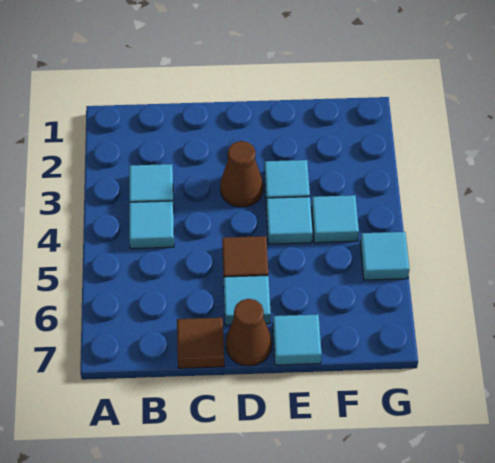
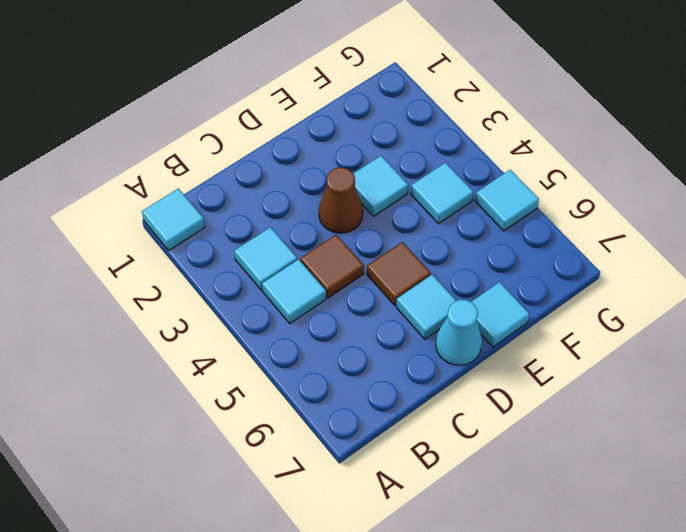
brown tile C7 level 1 -> brown tile C4 level 1
brown cone D7 level 1 -> cyan cone D7 level 1
cyan tile E4 level 1 -> cyan tile A1 level 1

